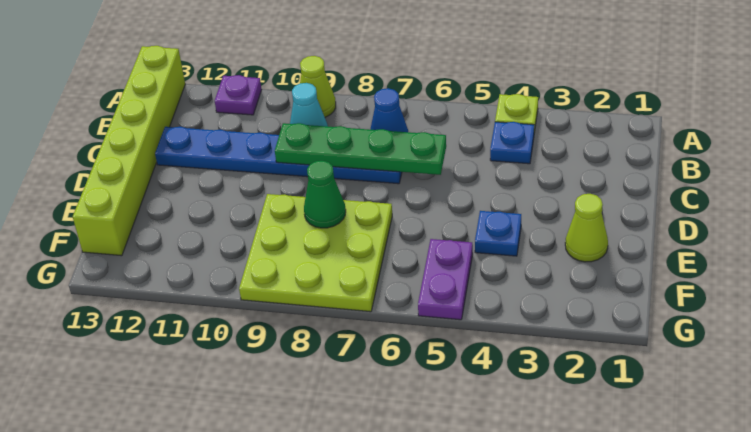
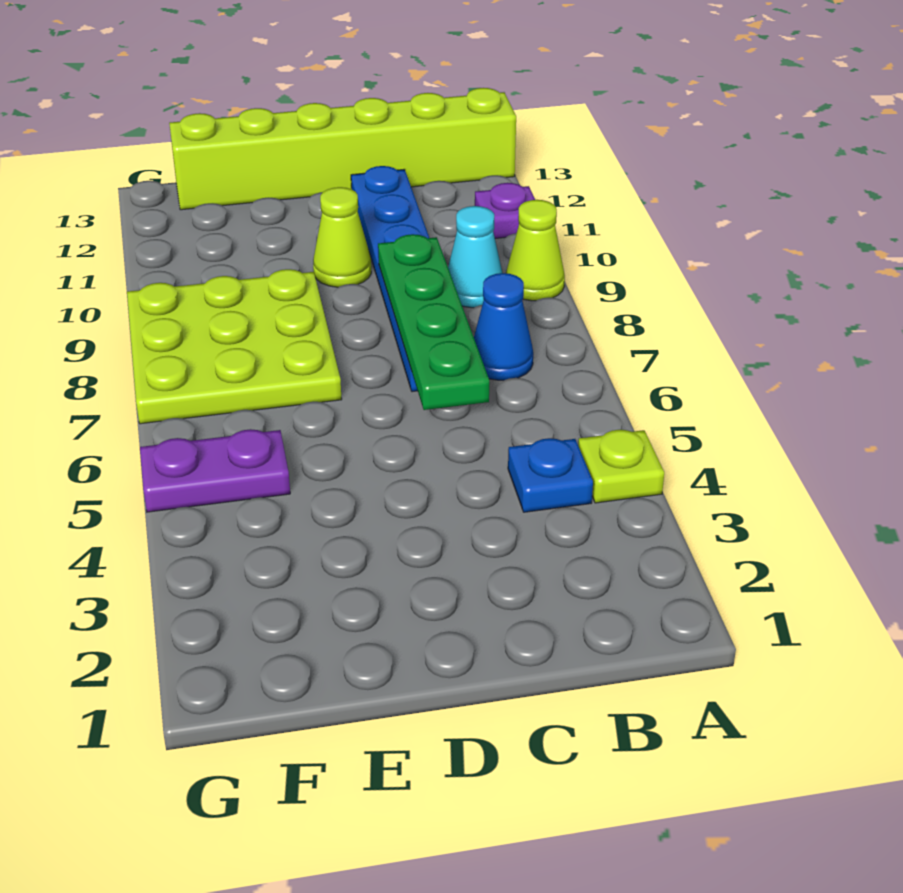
lime cone E2 level 1 -> lime cone D10 level 1
blue plate E4 level 1 -> none
green cone E8 level 2 -> none

